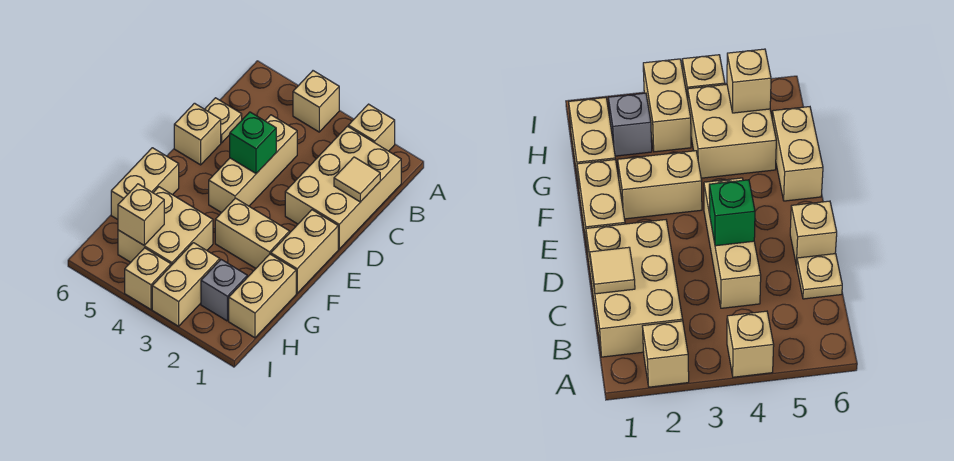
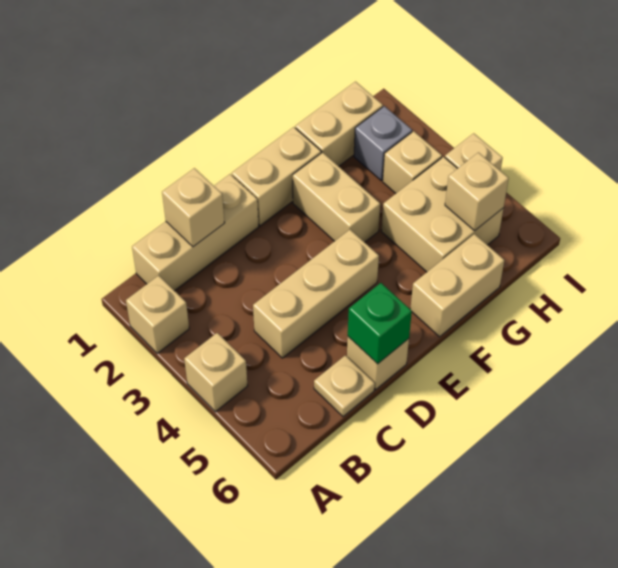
tan brick B1:D2 level 1 -> tan brick B1:D1 level 1
tan tile C1 level 2 -> tan brick C1 level 2
green brick D4 level 2 -> green brick D6 level 2
tan brick H3:I3 level 1 -> tan brick H3 level 1

